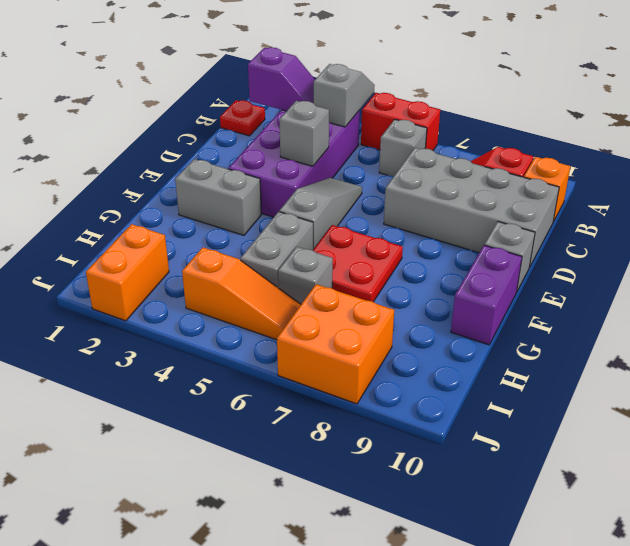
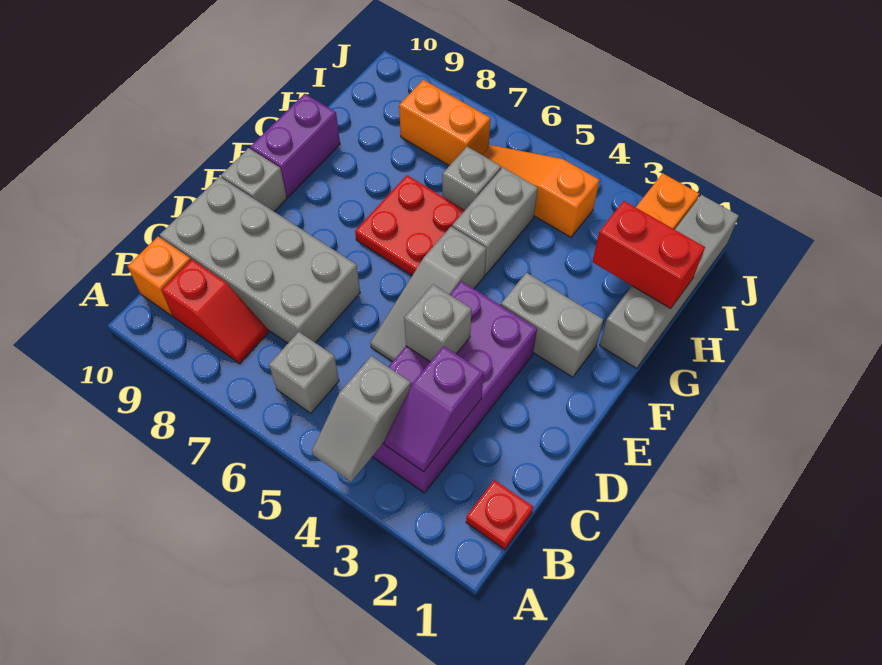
red brick A5:A6 level 1 -> red brick H1:H2 level 2
purple slope B2:B3 level 2 top 2 -> purple slope B3:C3 level 2 top C
none -> grey brick G1:J1 level 1
orange brick I7:J8 level 1 -> orange brick I7:I8 level 1

